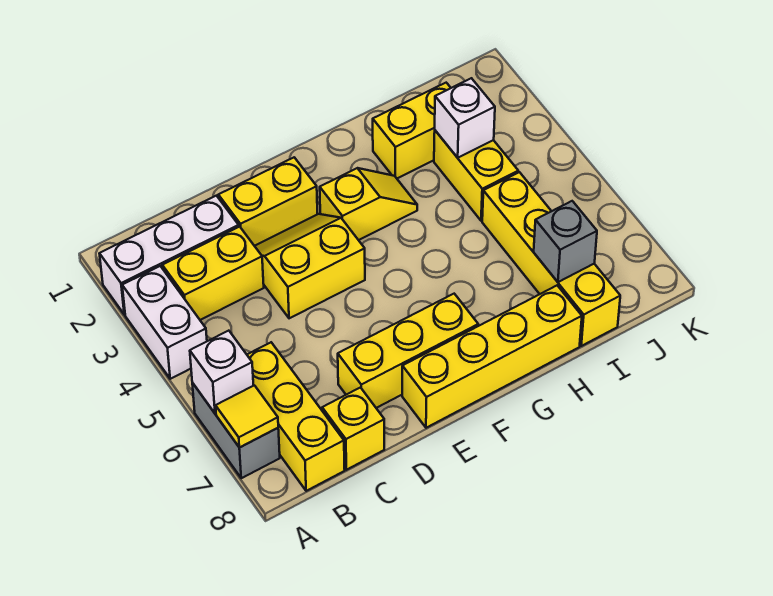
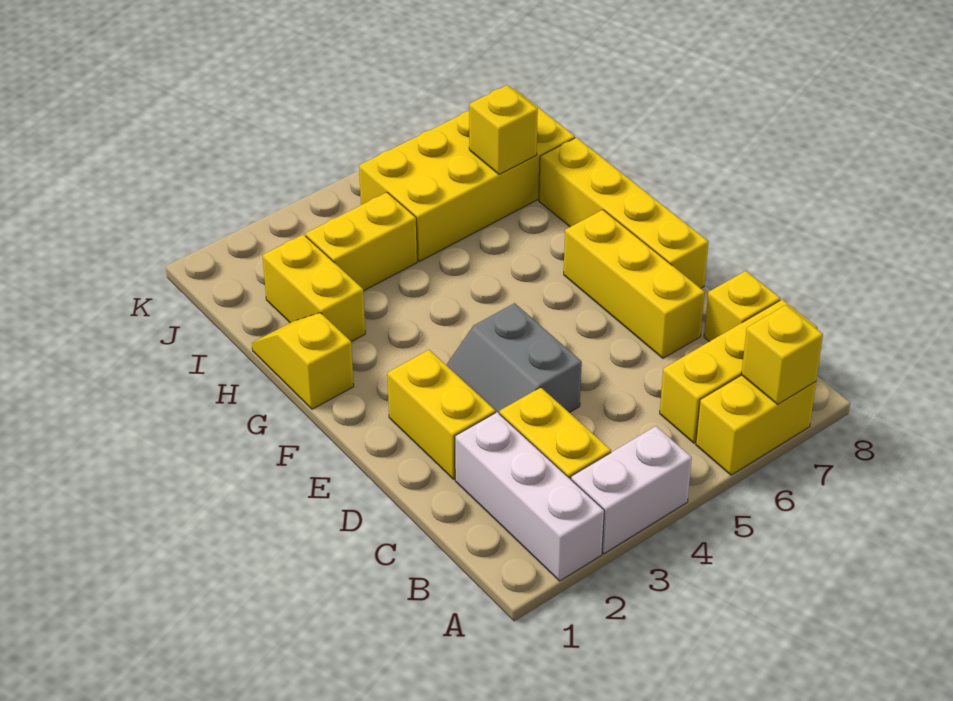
grey brick A6:A7 level 1 -> yellow brick A6:A7 level 1
white brick A6 level 2 -> none
yellow tile A7 level 2 -> yellow brick A7 level 2
yellow slope D3:E4 level 1 top 4 -> grey slope D3:E4 level 1 top 4
yellow slope F3:G3 level 1 top F -> yellow slope G1:H1 level 1 top G
white brick I3 level 2 -> none
yellow brick I5:I8 level 1 -> yellow brick I5:J8 level 1
grey brick I7 level 2 -> yellow brick I7 level 2

